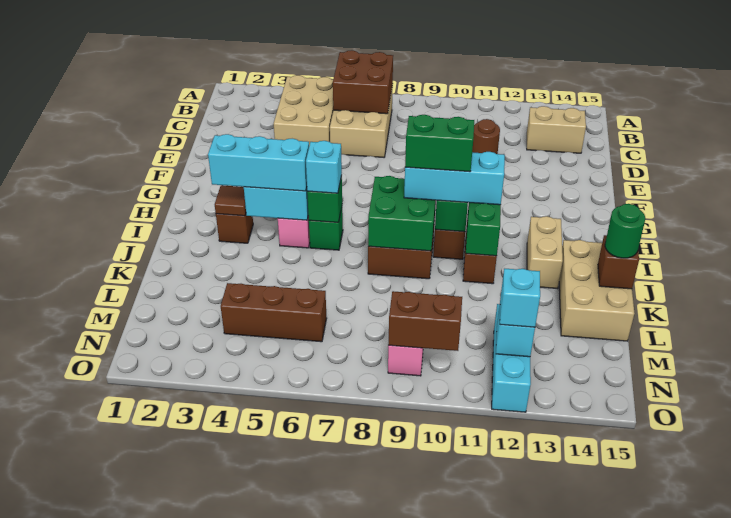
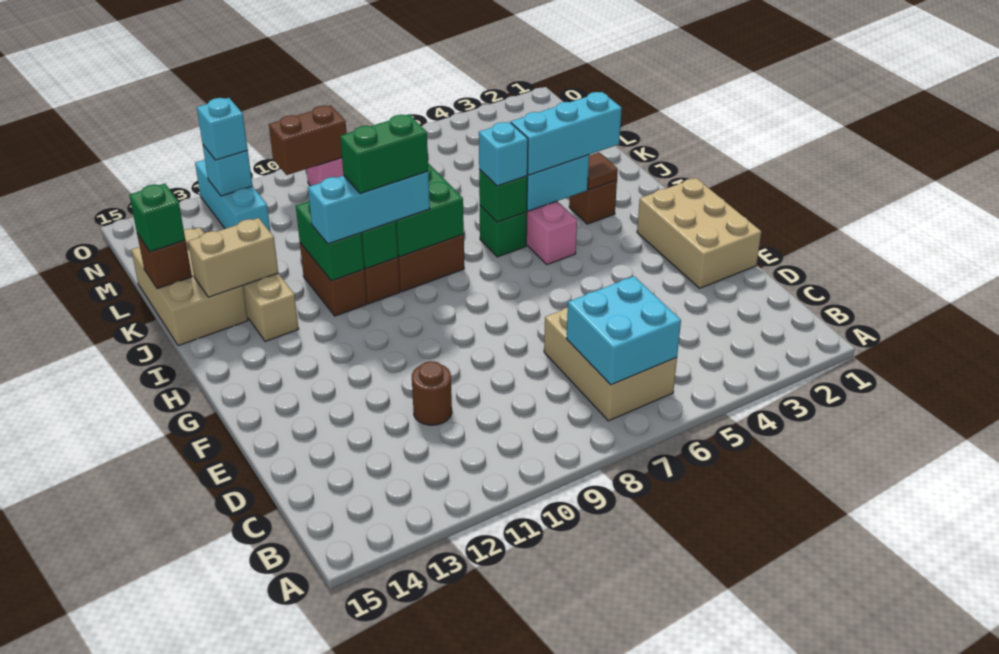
tan brick B4:D5 level 1 -> tan brick E1:G2 level 1
brown brick B6:C7 level 2 -> cyan brick B6:C7 level 2
tan brick C13:C14 level 1 -> tan brick J13:J14 level 2
green round brick K15 level 3 -> green brick K15 level 3
brown brick M4:M6 level 1 -> none

